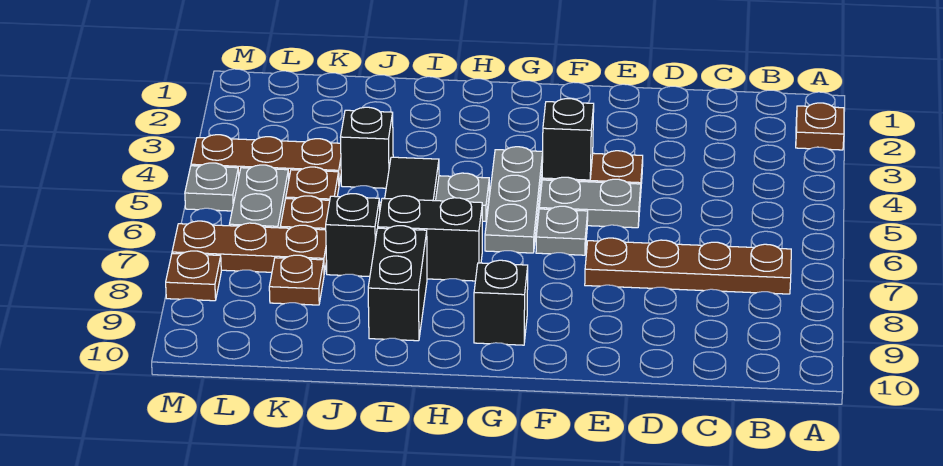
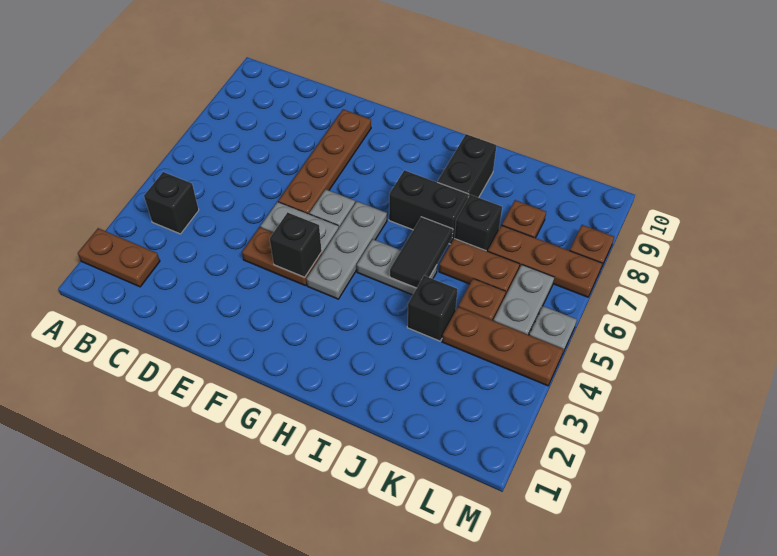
brown plate A2 level 1 -> brown plate A2:B2 level 1
brown plate B7:E7 level 1 -> brown plate E6:E9 level 1
black brick G9 level 1 -> black brick B4 level 1

